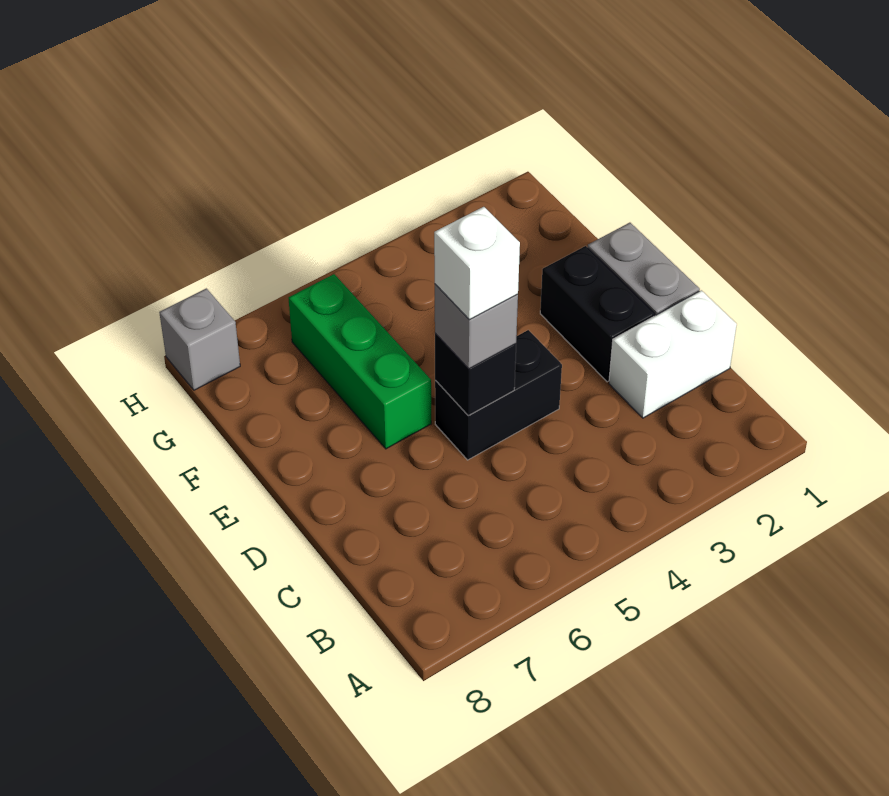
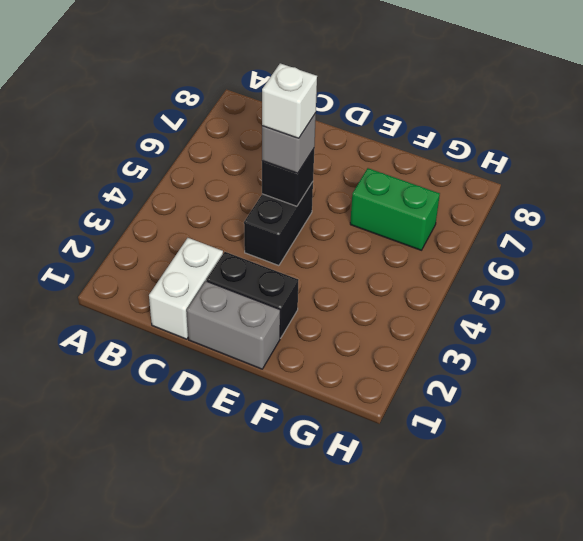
green brick E6:G6 level 1 -> green brick F6:G6 level 1
grey brick H8 level 1 -> none

